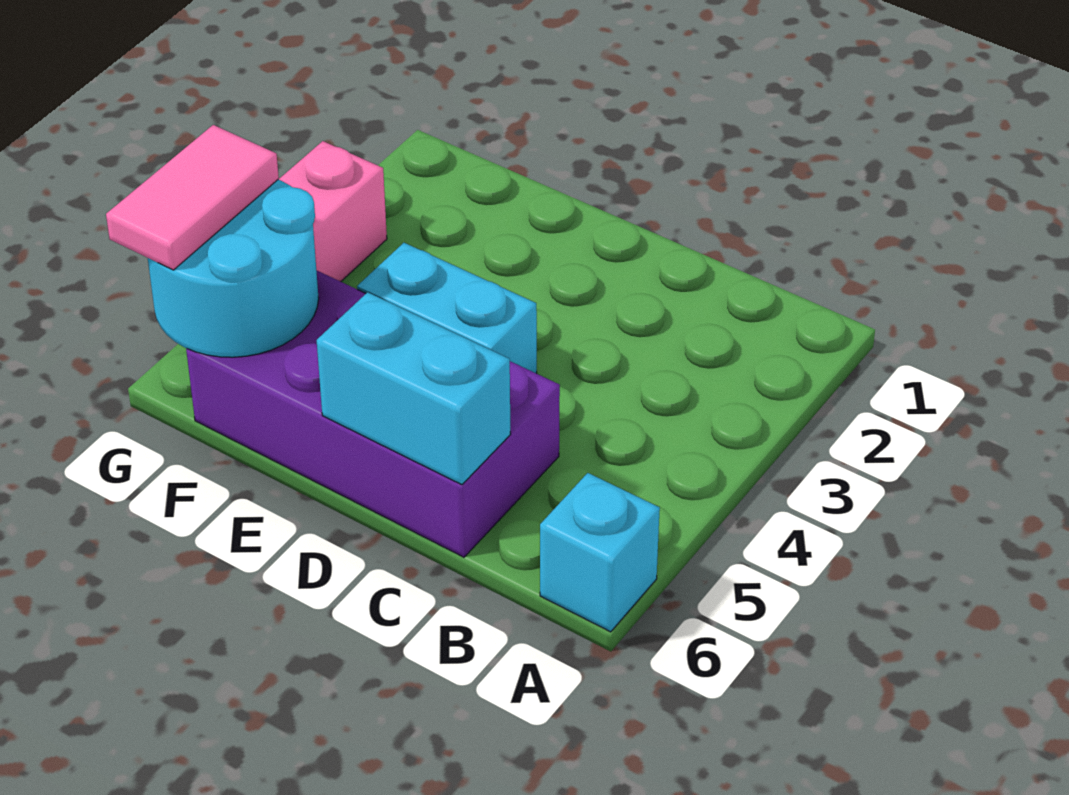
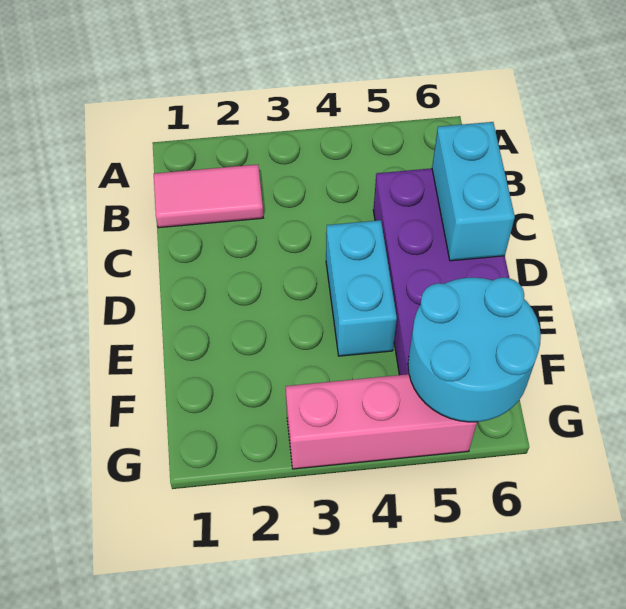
cyan brick A6 level 1 -> none
pink tile G5:G6 level 3 -> pink tile B1:B2 level 1

